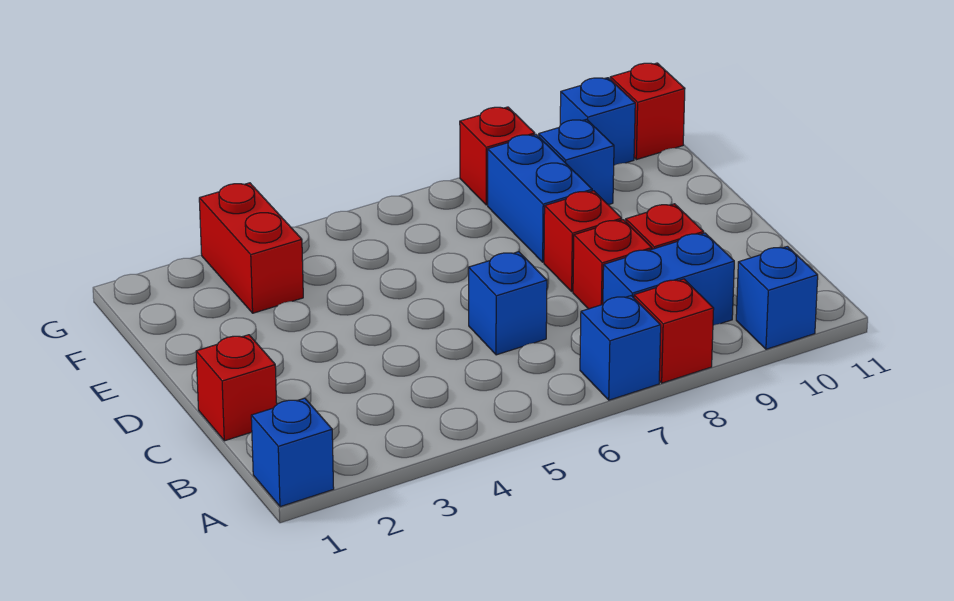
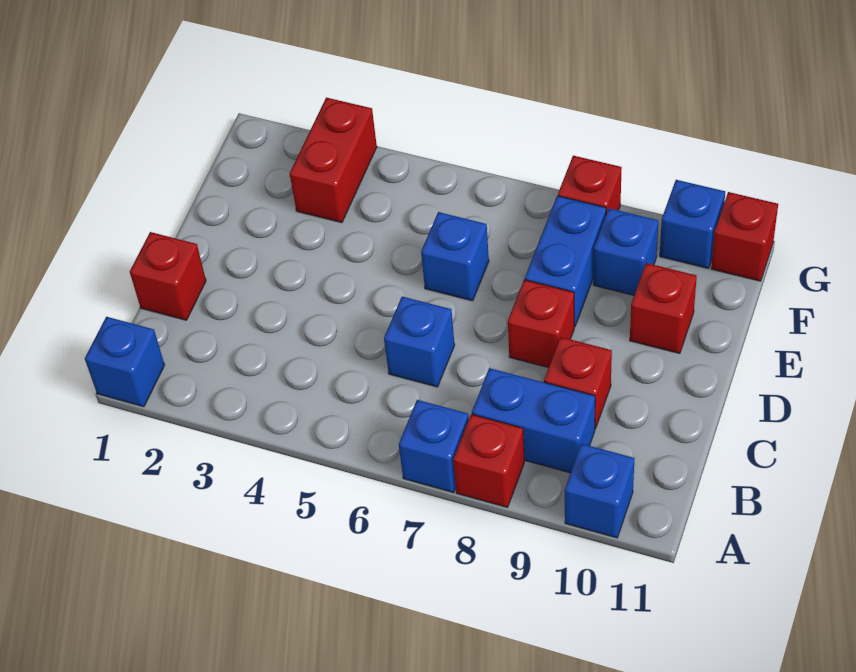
red brick C8 level 1 -> red brick E10 level 1
none -> blue brick E6 level 1

